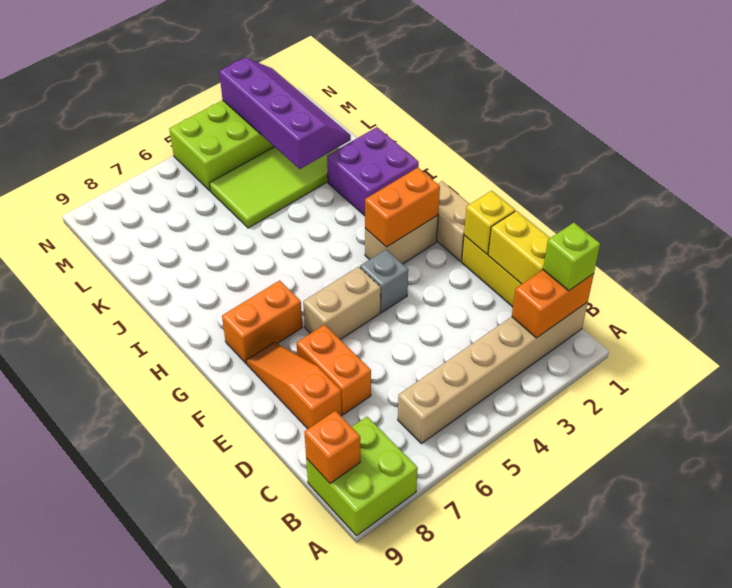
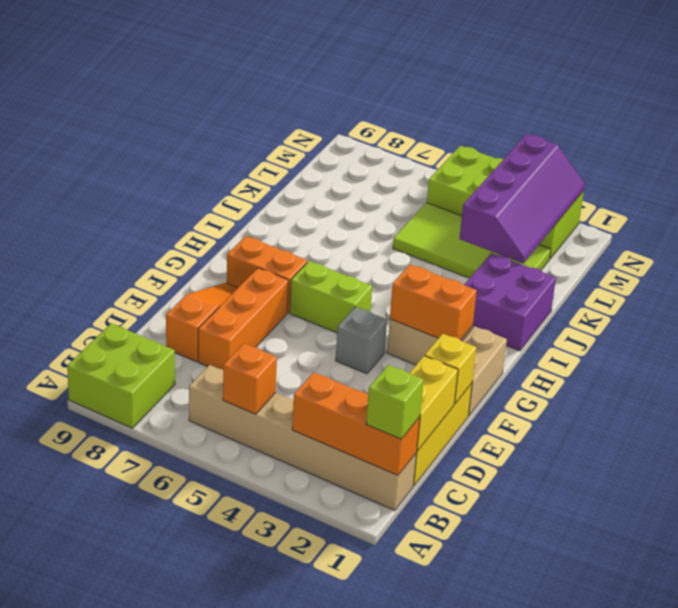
orange brick B1:B2 level 2 -> orange brick B1:B3 level 2
orange brick B9 level 2 -> orange brick B5 level 2
orange brick D7:E7 level 1 -> orange brick D7:F7 level 1
tan brick F5:F6 level 1 -> none
none -> lime brick G5:G6 level 1

